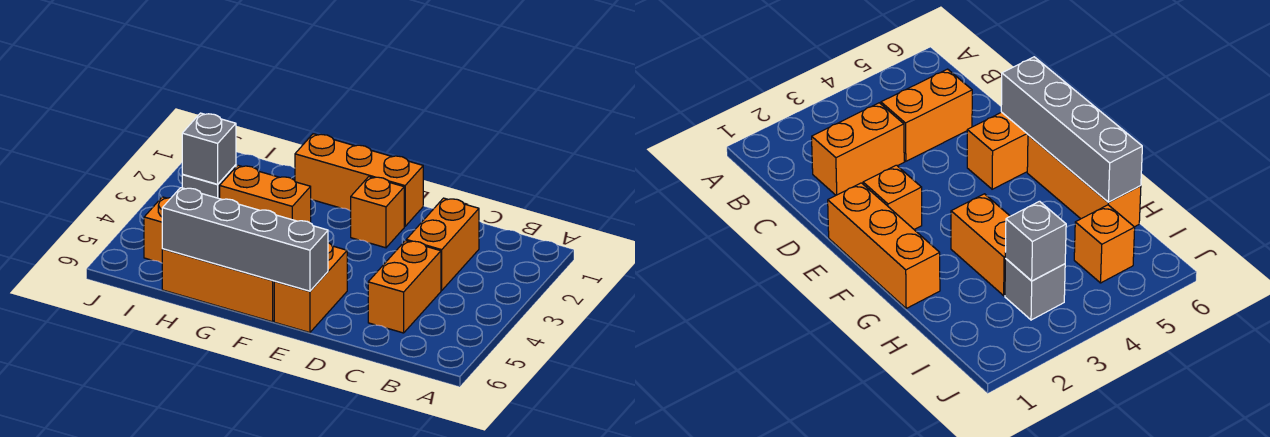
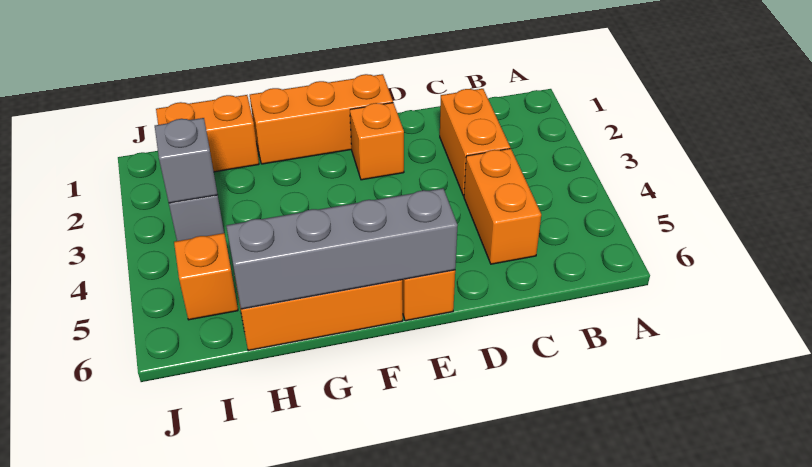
orange brick G3:H3 level 1 -> orange brick H1:I1 level 1

